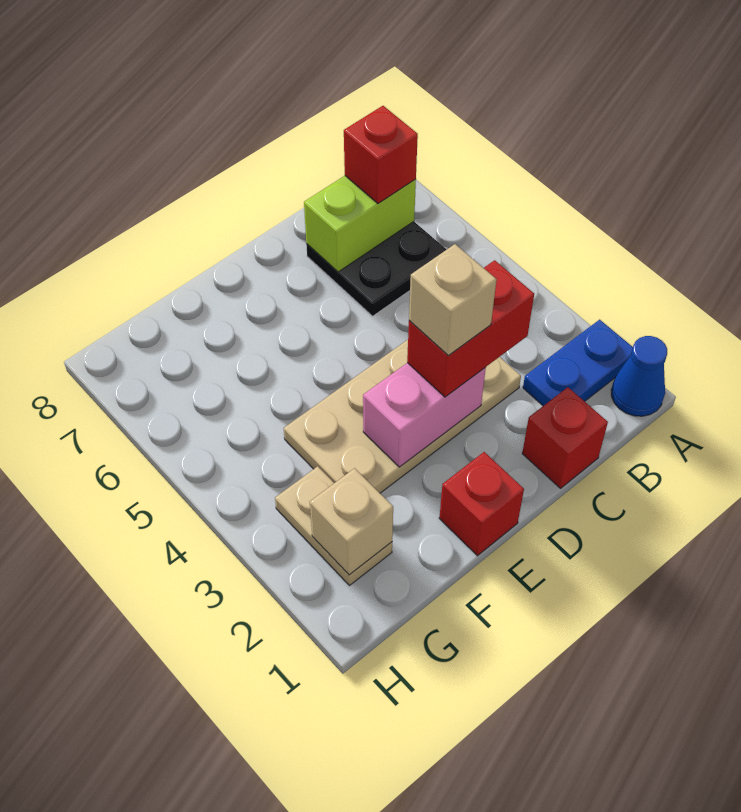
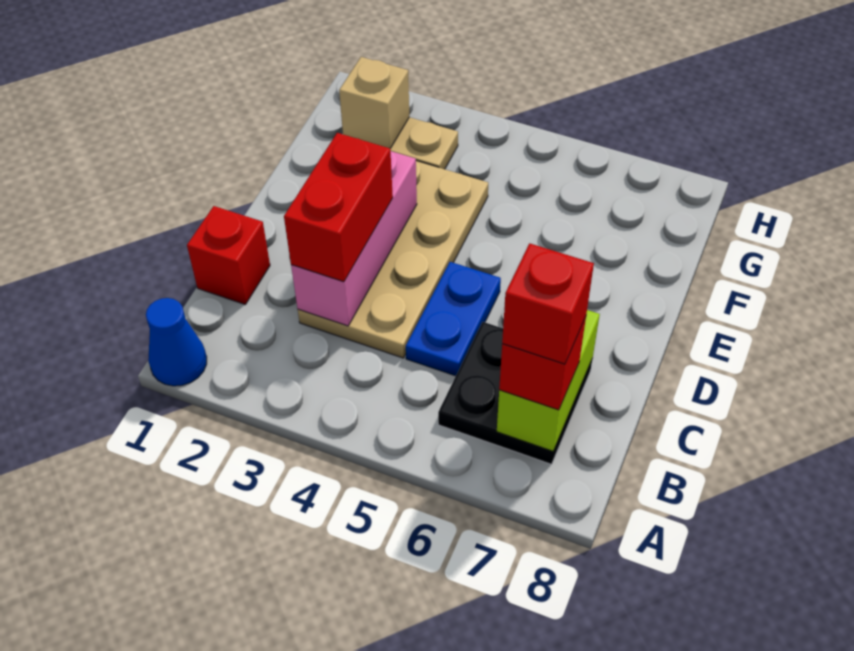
blue plate A2:B2 level 1 -> blue plate C5:D5 level 1
pink brick D3:E3 level 2 -> pink brick C3:E3 level 2
tan brick D3 level 4 -> none
red brick E1 level 1 -> red brick B7 level 4

